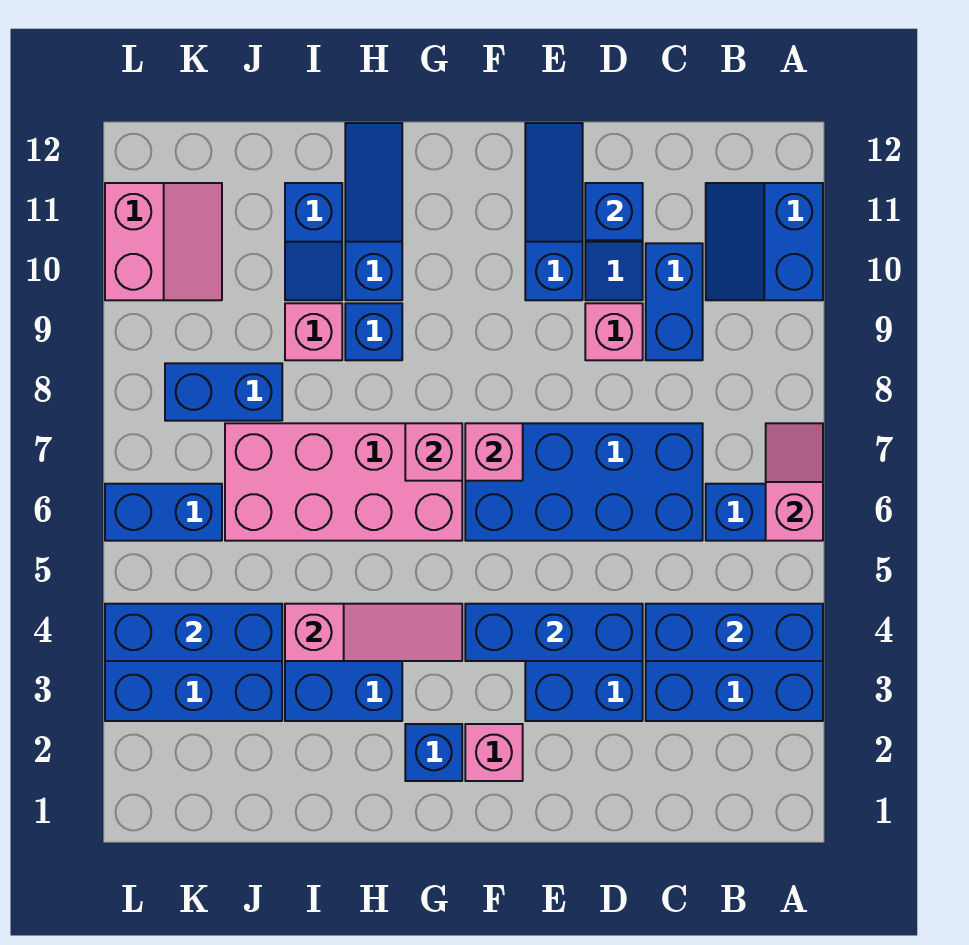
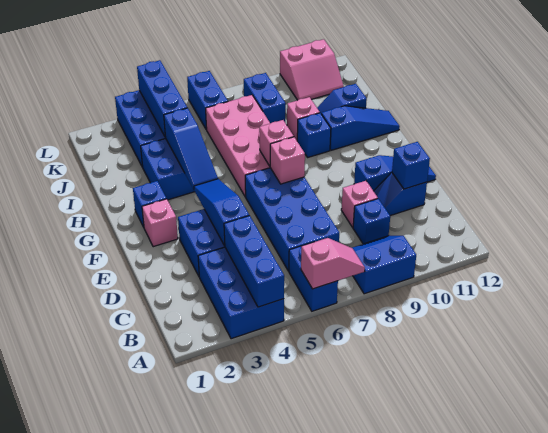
blue slope A10:B11 level 1 top A -> blue slope A8:B9 level 1 top A
blue brick C9:C10 level 1 -> blue brick C9 level 1
blue brick D4:F4 level 2 -> blue slope D4:F4 level 2 top D
pink slope G4:I4 level 2 top I -> blue slope G4:I4 level 2 top I

